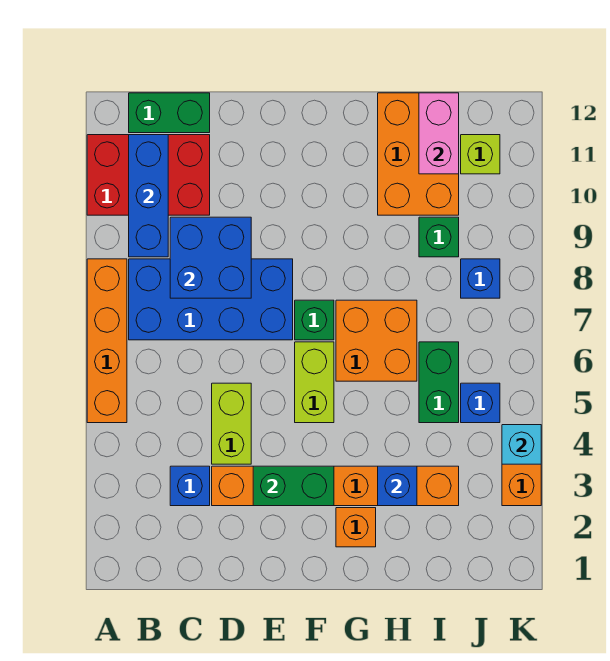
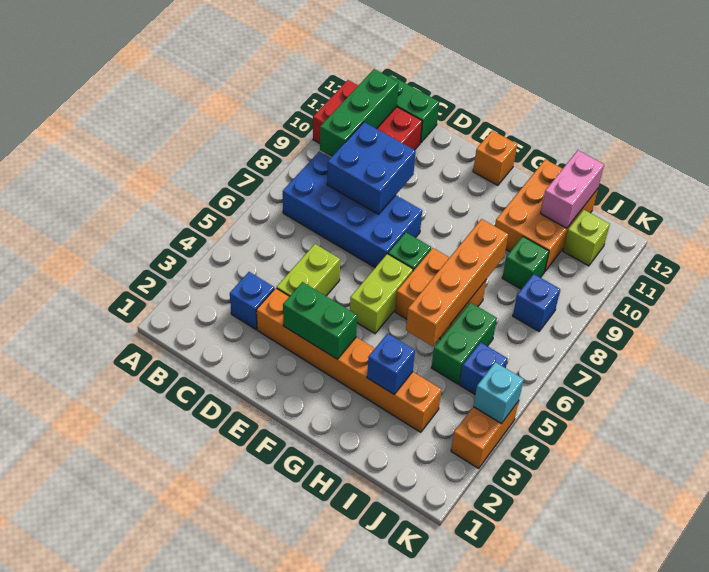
orange brick A5:A8 level 1 -> orange brick H5:H8 level 2
blue brick B9:B11 level 2 -> green brick B9:B11 level 2
orange brick G2 level 1 -> orange brick F12 level 1

